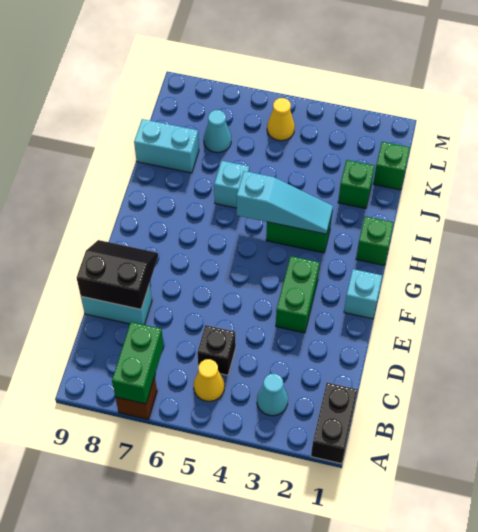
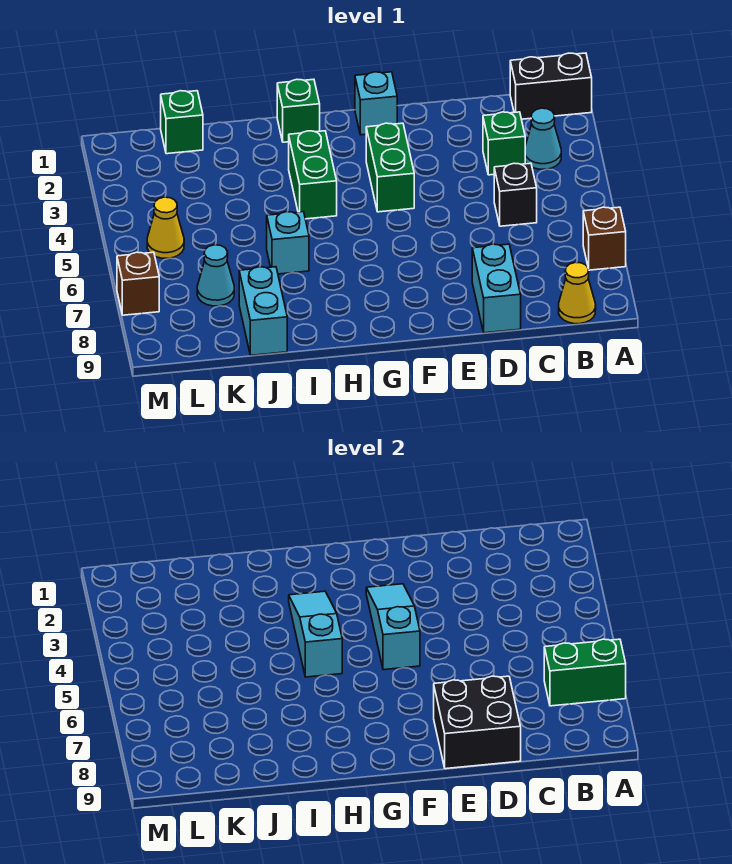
yellow cone B5 level 1 -> yellow cone B9 level 1
black slope D8:E9 level 2 top D -> black brick D8:E9 level 2
green brick E3:F3 level 1 -> green brick F3:F4 level 1
none -> cyan slope F3:F5 level 2 top 5
green brick J2 level 1 -> green brick C3 level 1
none -> brown brick M7 level 1

